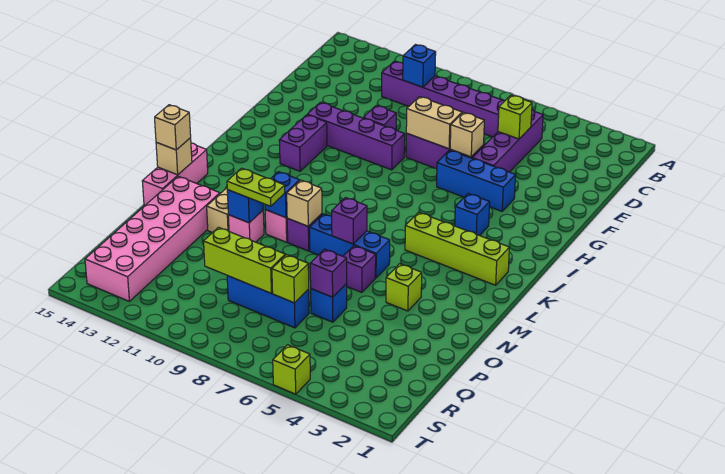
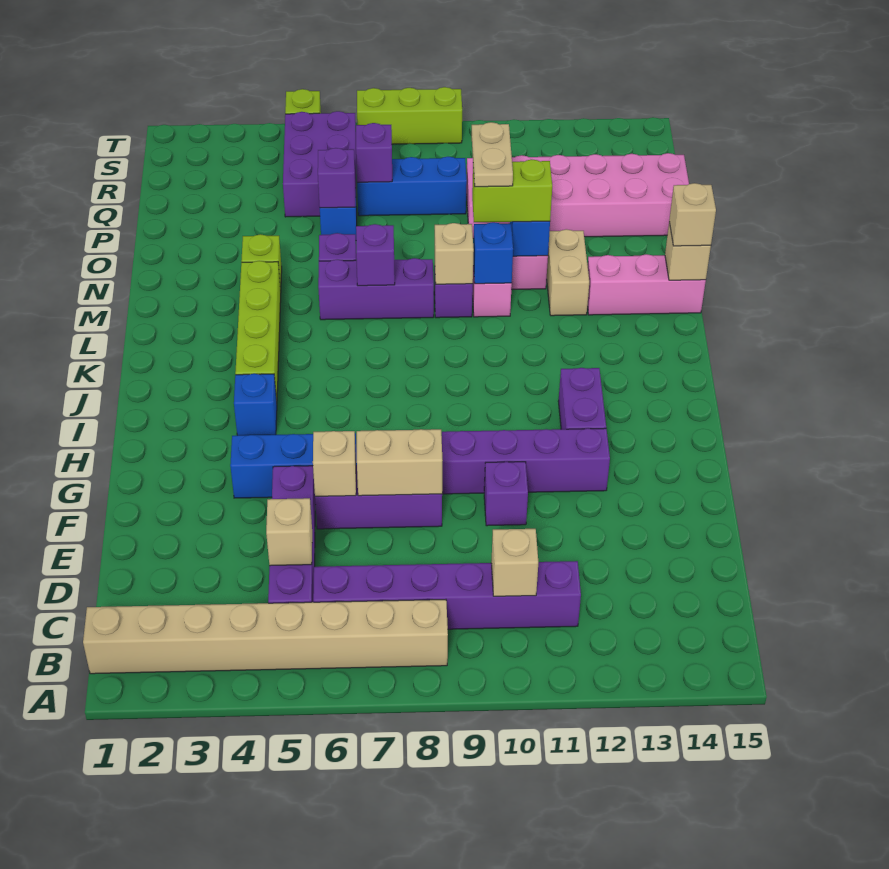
none -> tan brick B1:B8 level 1
blue brick C10 level 2 -> tan brick C10 level 2
lime brick D5 level 2 -> tan brick D5 level 2
lime brick K2:K5 level 1 -> lime brick J4:M4 level 1
pink brick L15:N15 level 1 -> pink brick M13:M15 level 1
blue brick M6:M8 level 1 -> purple brick M6:M8 level 1
lime plate N10:N11 level 3 -> lime brick N10:N11 level 3
none -> tan plate N10:O10 level 4
pink brick N13:S14 level 1 -> pink brick P10:Q15 level 1
none -> purple brick Q5:S6 level 1
lime brick Q7 level 2 -> purple brick Q7 level 2
lime brick Q8:Q10 level 2 -> lime brick T7:T9 level 1

